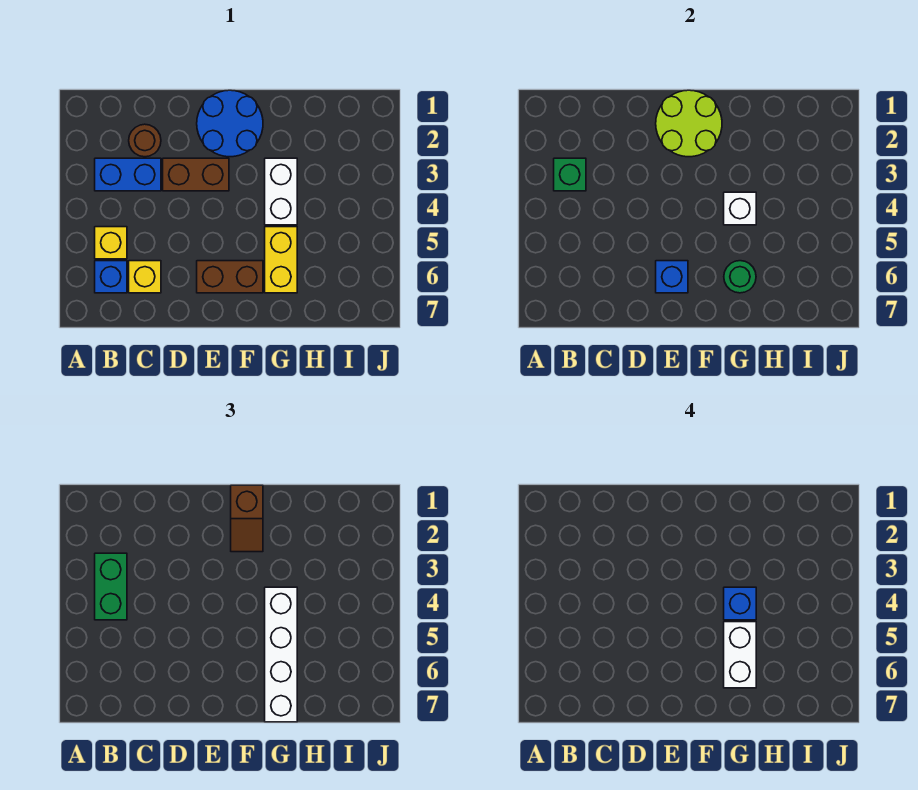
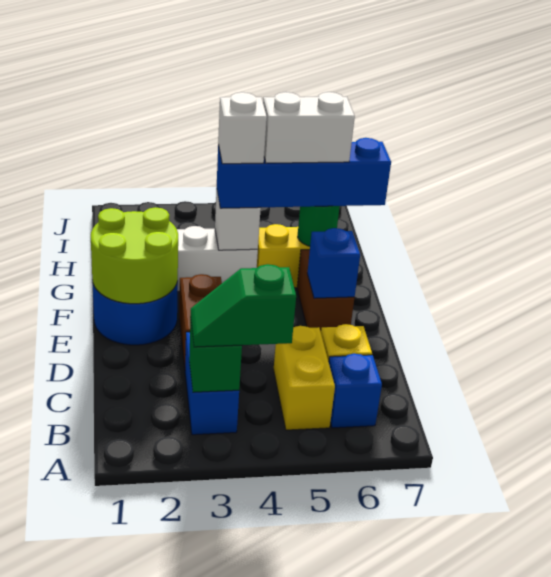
green brick B3:B4 level 3 -> green slope B3:B4 level 3 top 4
yellow brick B5 level 1 -> yellow brick B5:C5 level 1
brown round brick C2 level 1 -> none
brown slope F1:F2 level 3 top 1 -> none
white brick G4:G7 level 3 -> blue brick G4:G7 level 3
blue brick G4 level 4 -> white brick G4 level 4

